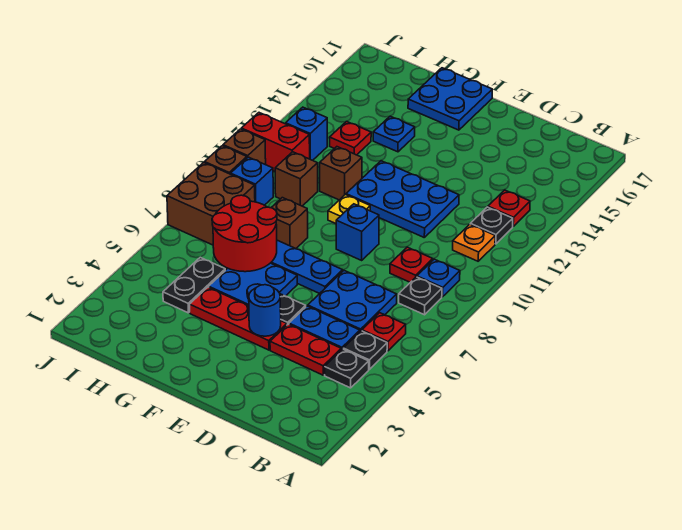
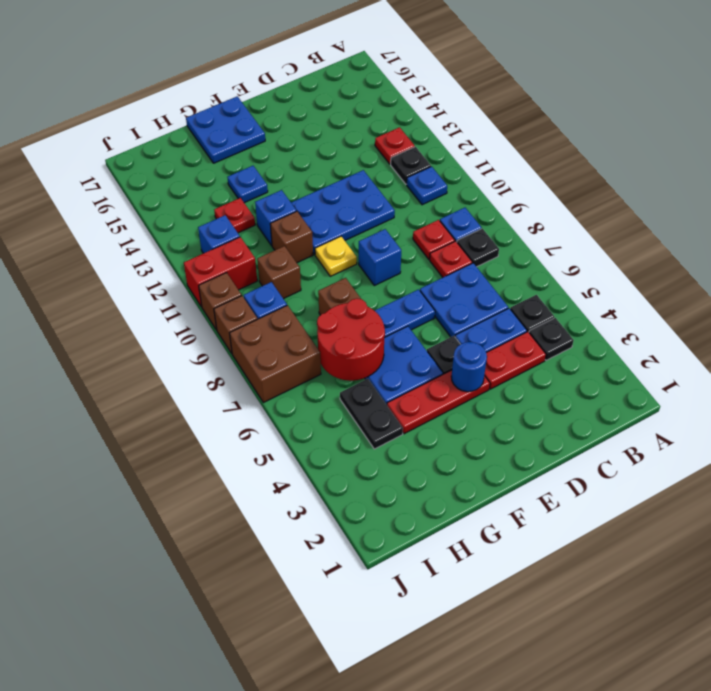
red plate B6 level 1 -> red plate C8 level 1
orange plate B11 level 1 -> blue plate B11 level 1
none -> blue brick G12 level 1

